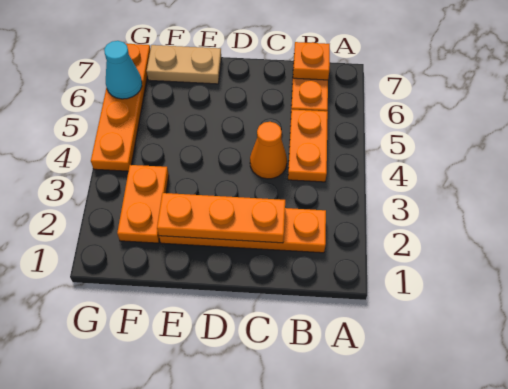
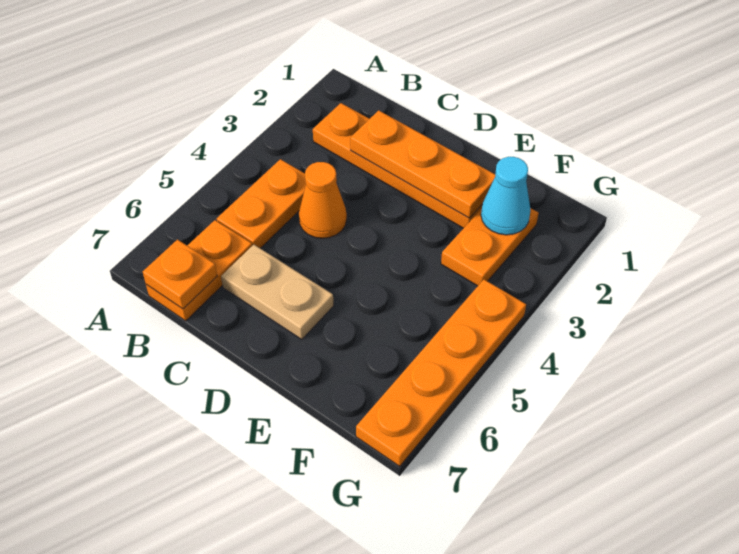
tan plate E7:F7 level 1 -> tan plate C6:D6 level 1
cyan cone G6 level 2 -> cyan cone F2 level 2

